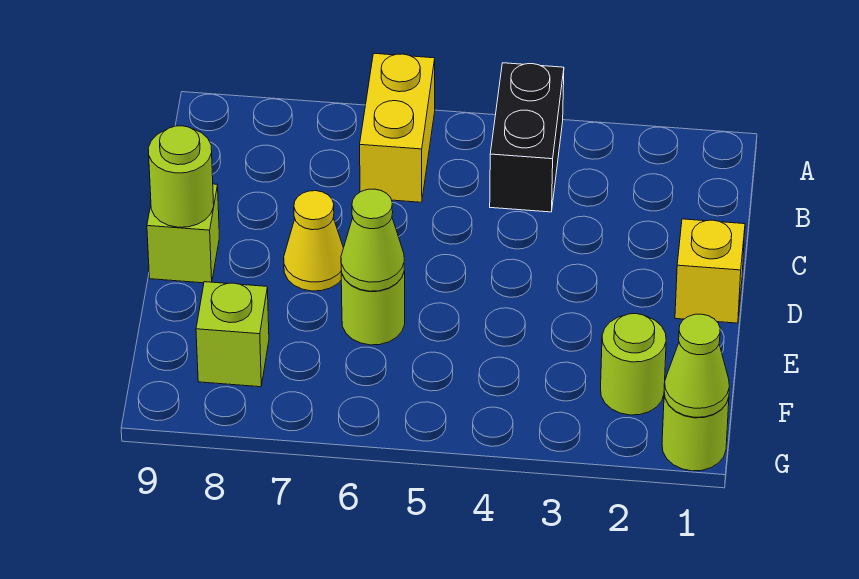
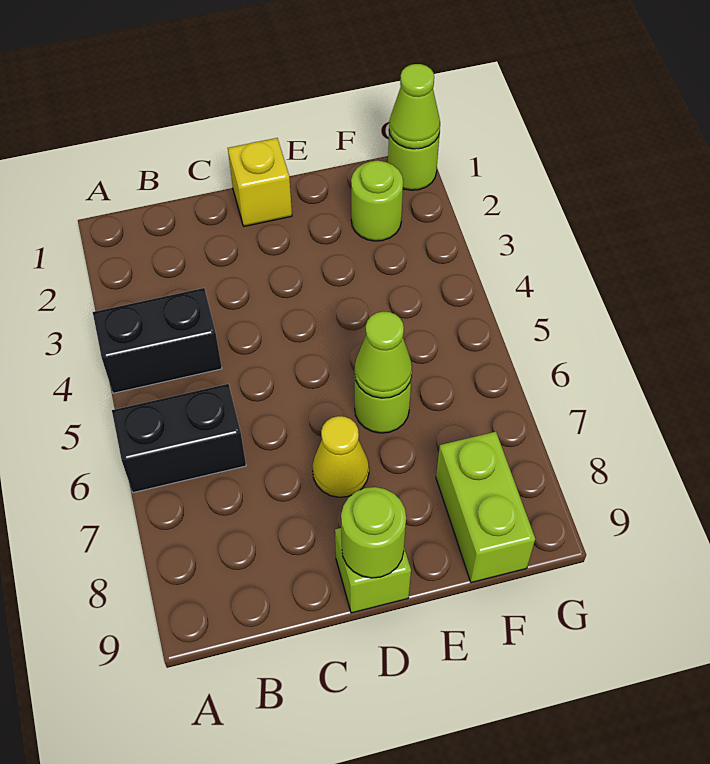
yellow brick A6:B6 level 1 -> black brick A6:B6 level 1
lime brick F8 level 1 -> lime brick F8:F9 level 1

